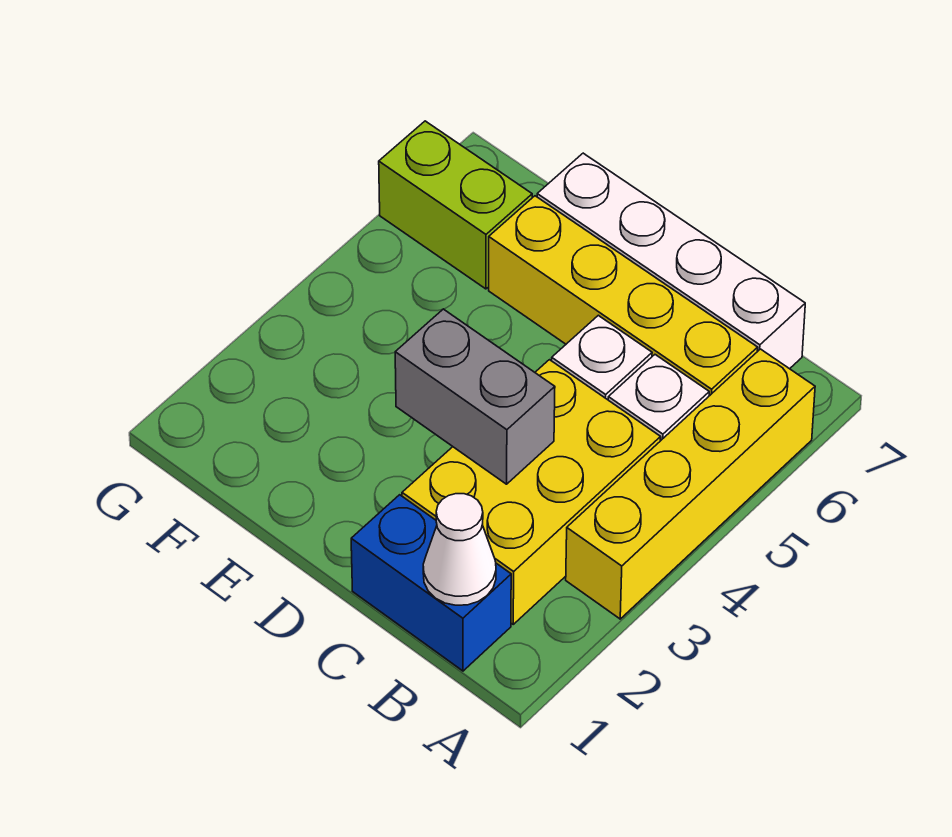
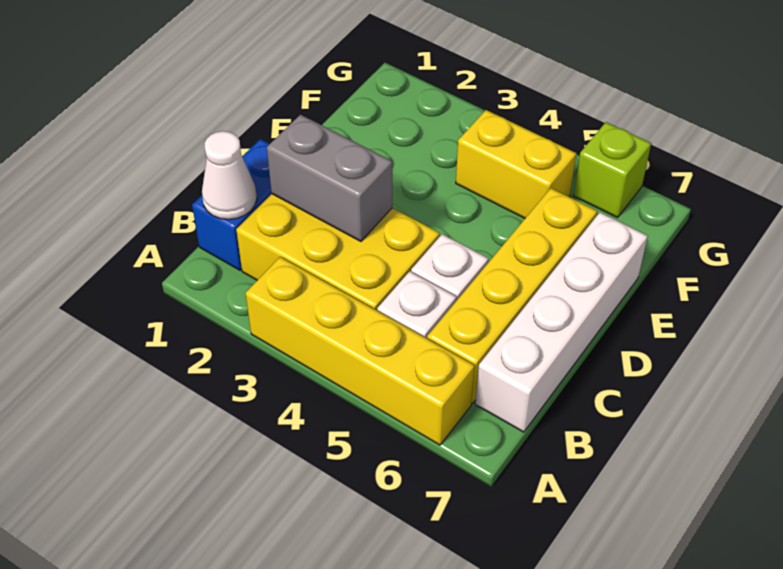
grey brick C3:D3 level 2 -> grey brick C2:C3 level 2
none -> yellow brick F4:F5 level 1
lime brick F6:G6 level 1 -> lime brick G6 level 1

